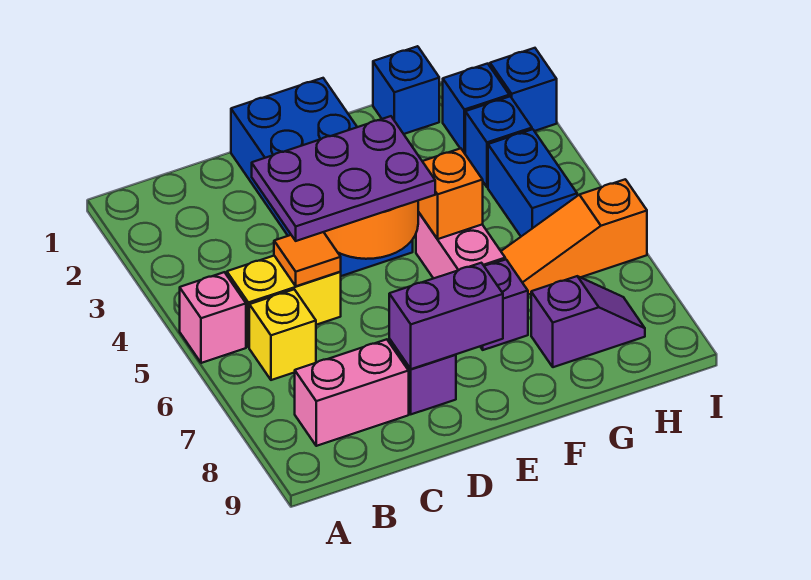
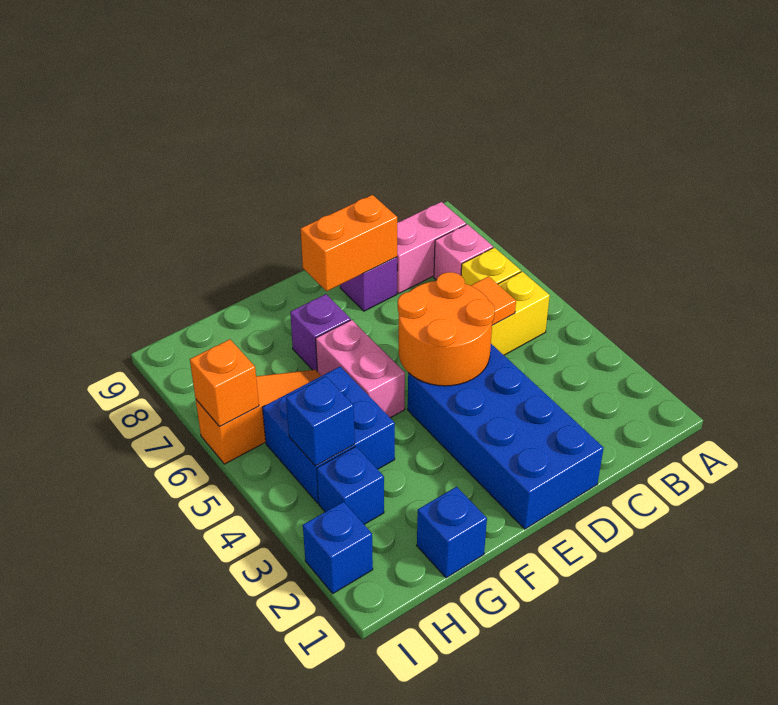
pink brick A5 level 1 -> pink brick B7 level 1
purple plate C4:E5 level 3 -> none
purple brick D8:E8 level 2 -> orange brick D8:E8 level 2
orange brick F5 level 2 -> orange brick I6 level 2
purple slope G8:H8 level 1 top G -> none
blue brick H2 level 1 -> blue brick H4 level 2
blue brick H4:H5 level 1 -> blue brick G4:H5 level 1

